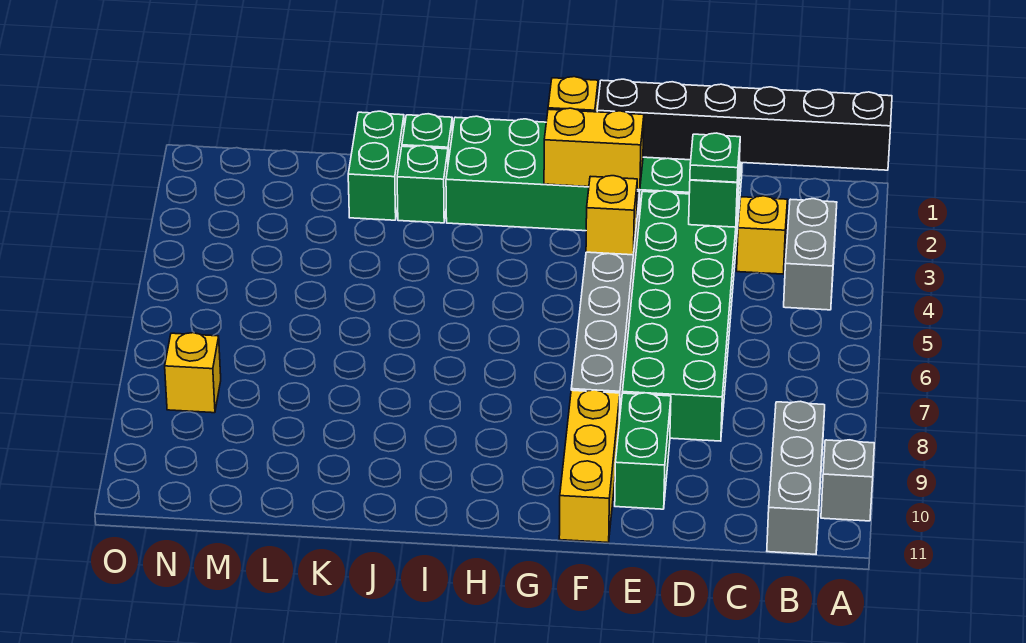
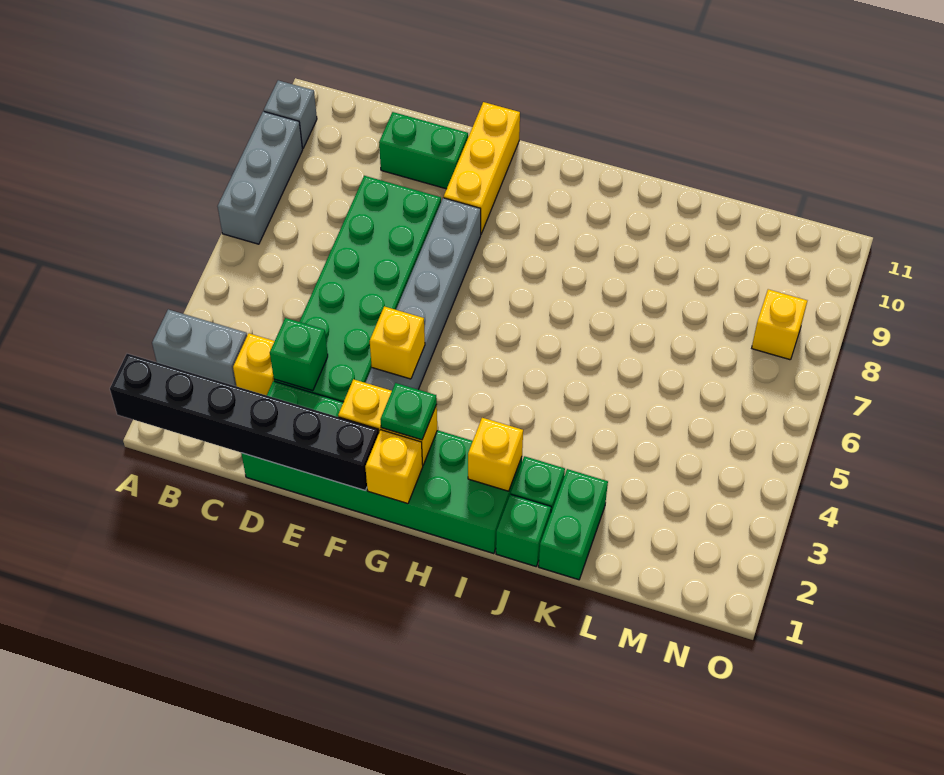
grey brick B3:B4 level 1 -> grey brick A3:B3 level 1
grey brick B9:B11 level 1 -> grey brick A7:A9 level 1
green plate D3 level 3 -> green plate G2 level 3
green brick E9:E10 level 1 -> green brick D10:E10 level 1
none -> yellow brick I2 level 2

